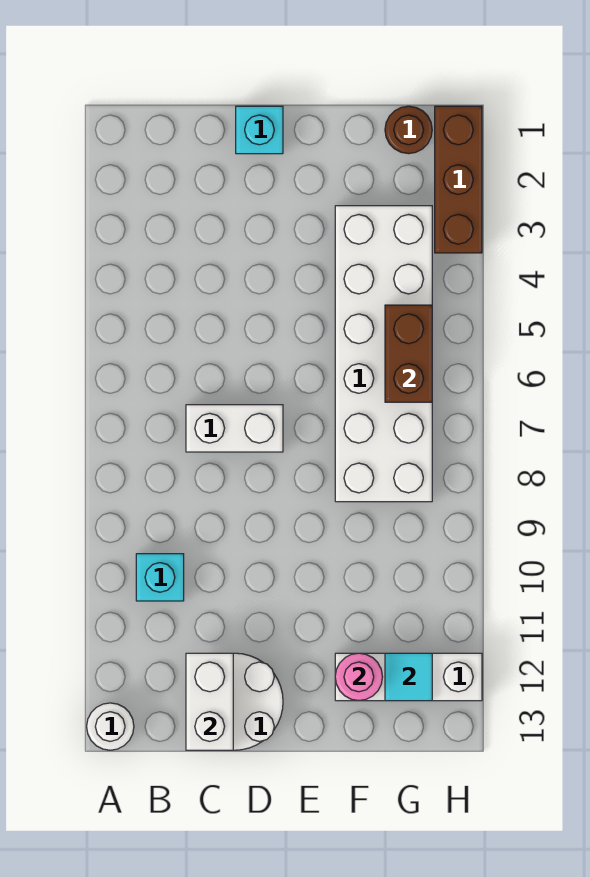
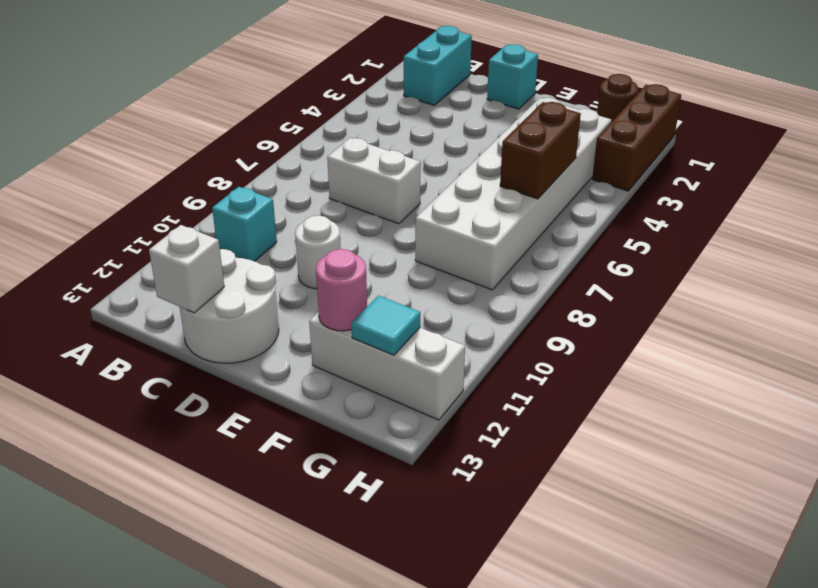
white round brick A13 level 1 -> white round brick D10 level 1
none -> cyan brick B1:B2 level 1
white brick C12:C13 level 2 -> white brick C13 level 2

